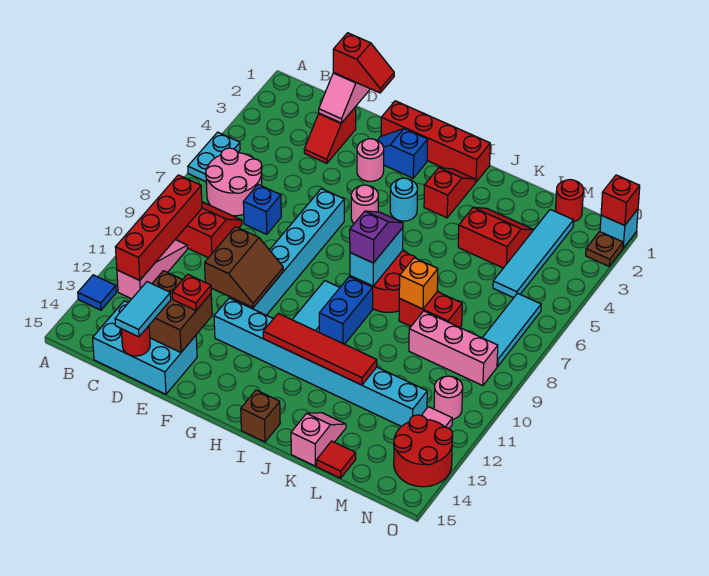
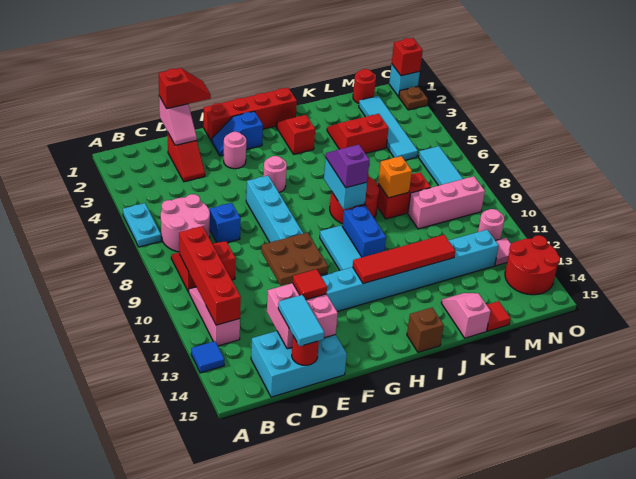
brown brick D13:E14 level 2 -> pink brick D13:E14 level 2
brown slope E10:F11 level 2 top E -> brown plate E10:F11 level 2
red plate E13 level 3 -> red tile E13 level 3
cyan round brick H4 level 1 -> none

